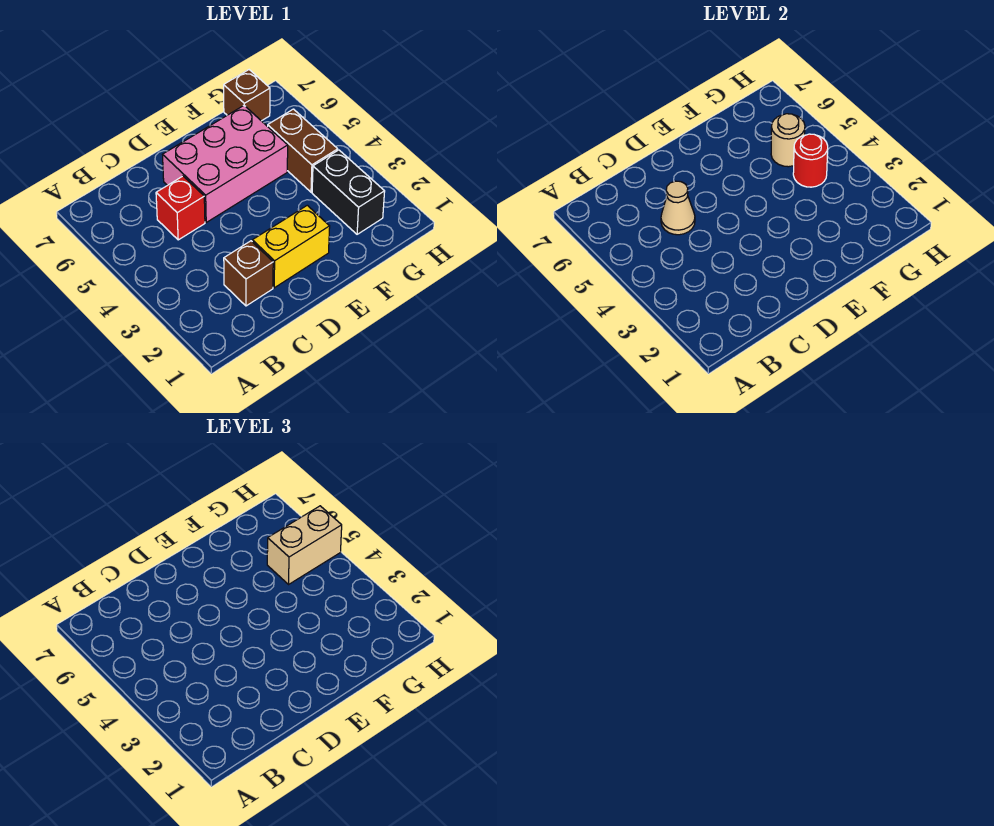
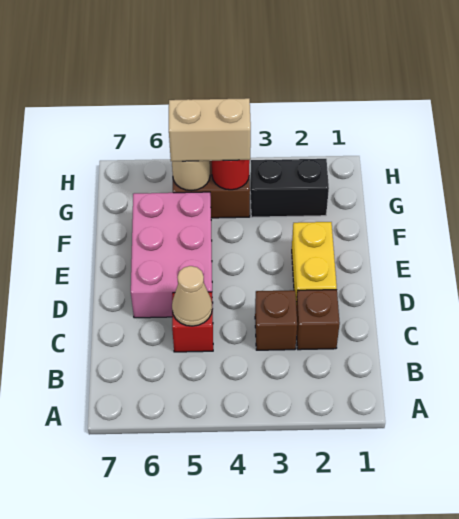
tan brick G5:H5 level 3 -> tan brick G4:G5 level 3
brown brick G7 level 1 -> brown brick C3 level 1

